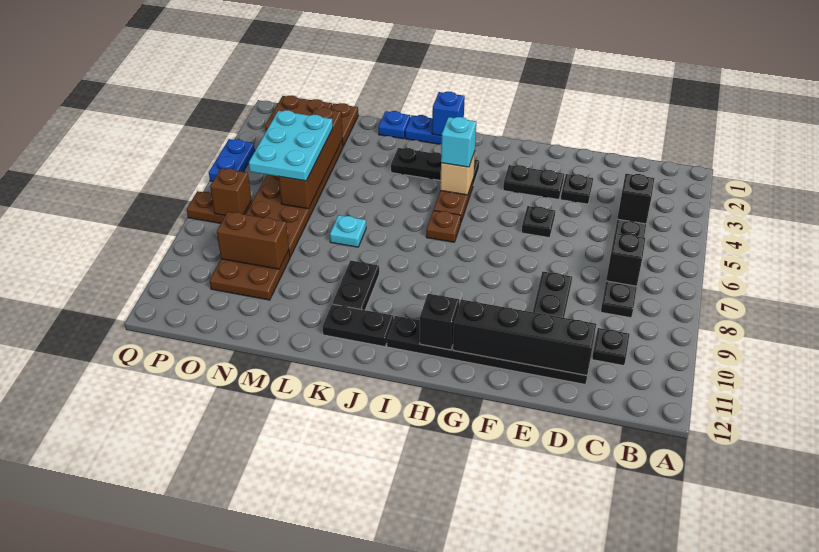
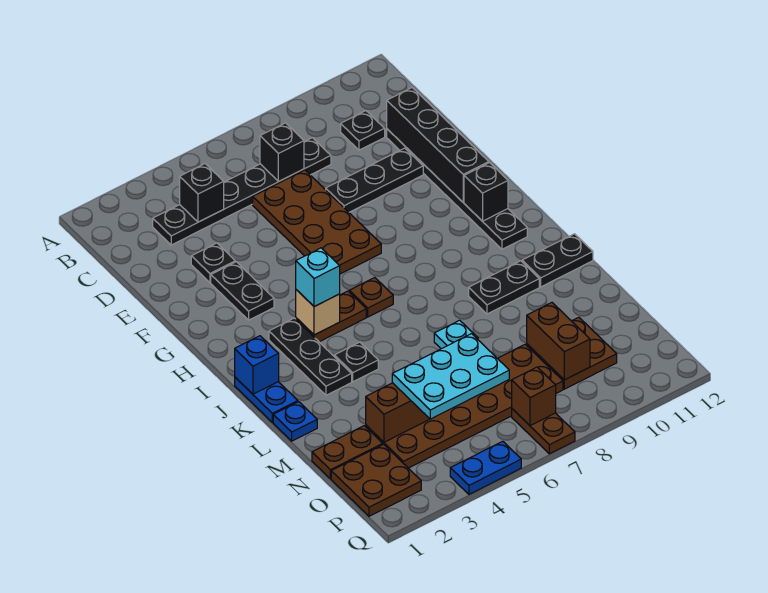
none -> brown plate D6:G7 level 1
black plate F5 level 1 -> black plate K4 level 1
black plate J11:K11 level 1 -> black plate K11:K12 level 1

